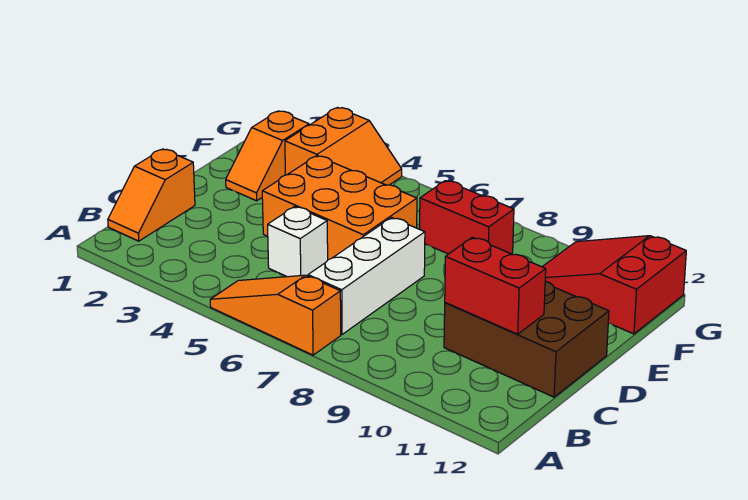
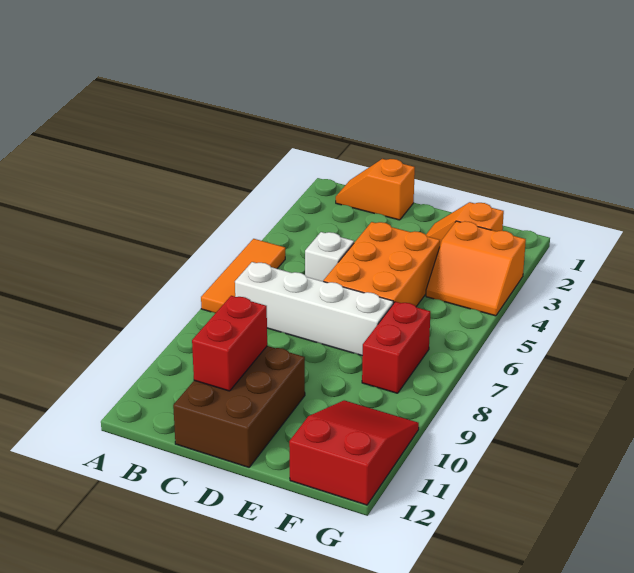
orange slope A5:A7 level 1 top 7 -> orange tile A5:A7 level 1
white brick B7:D7 level 1 -> white brick B7:E7 level 1

